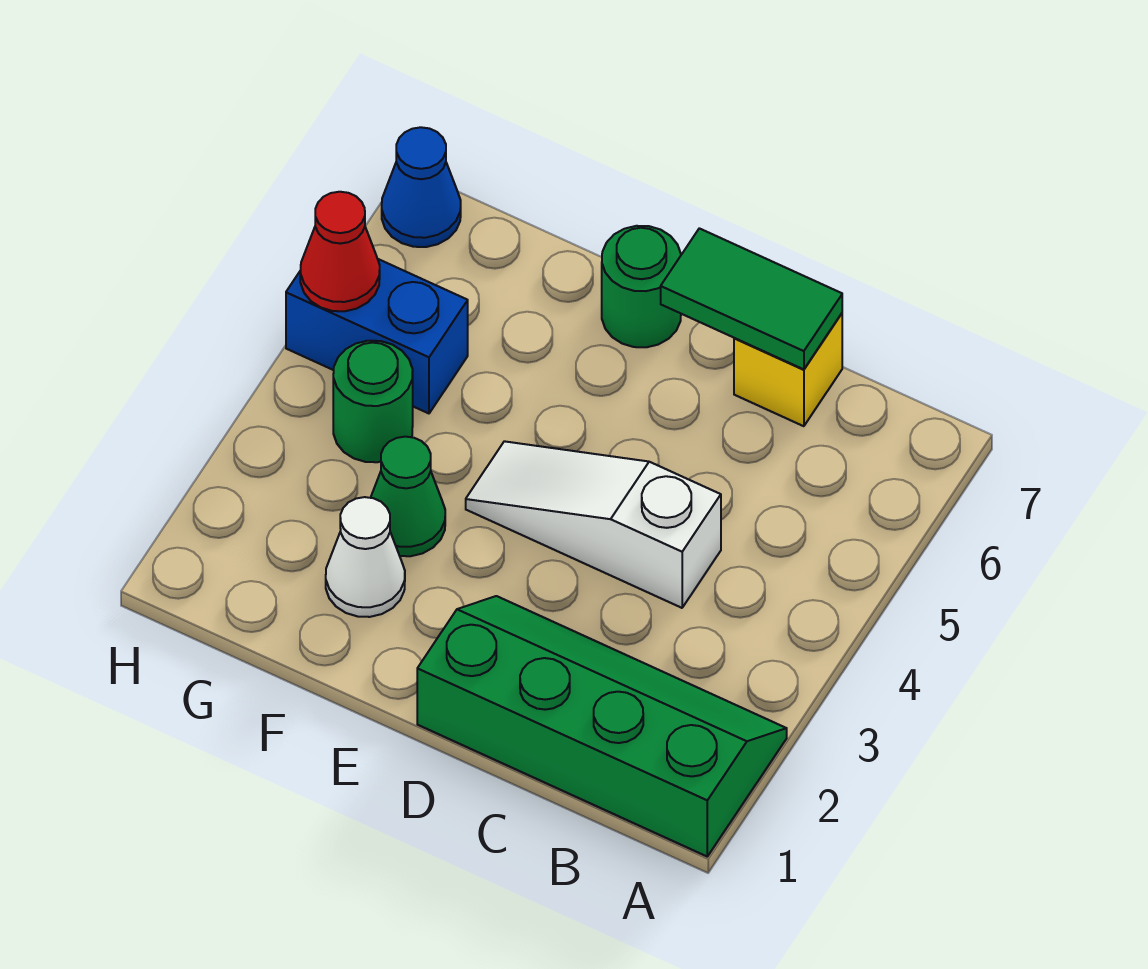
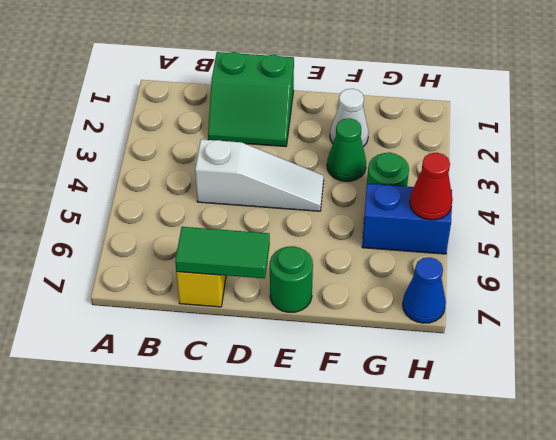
green slope A1:D2 level 1 top 1 -> green slope C1:D2 level 1 top 1

